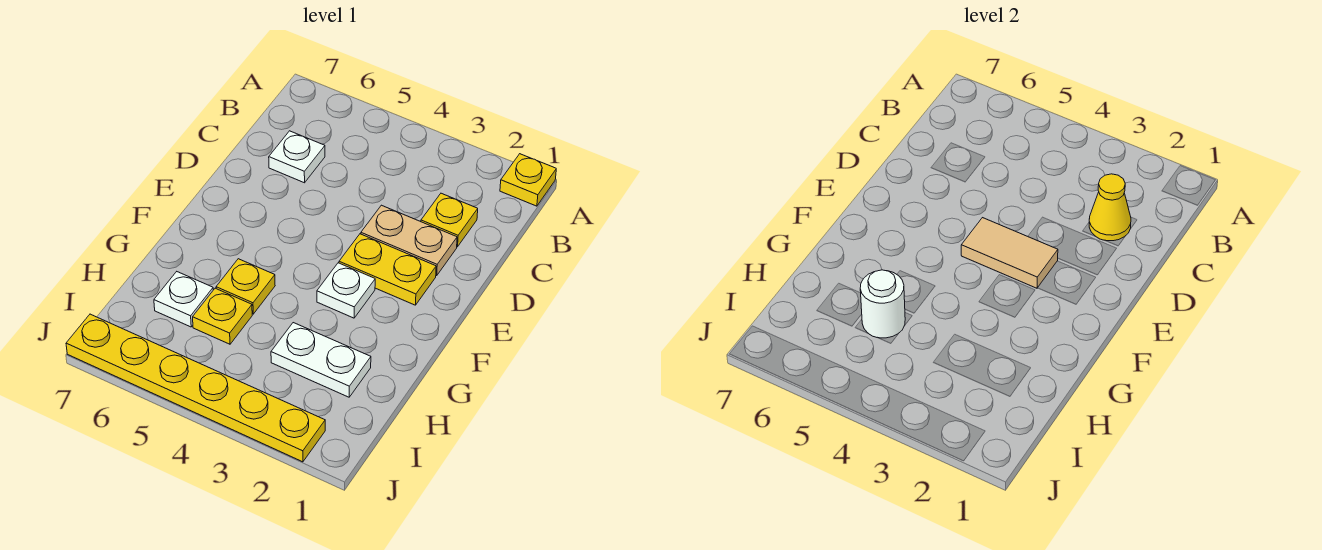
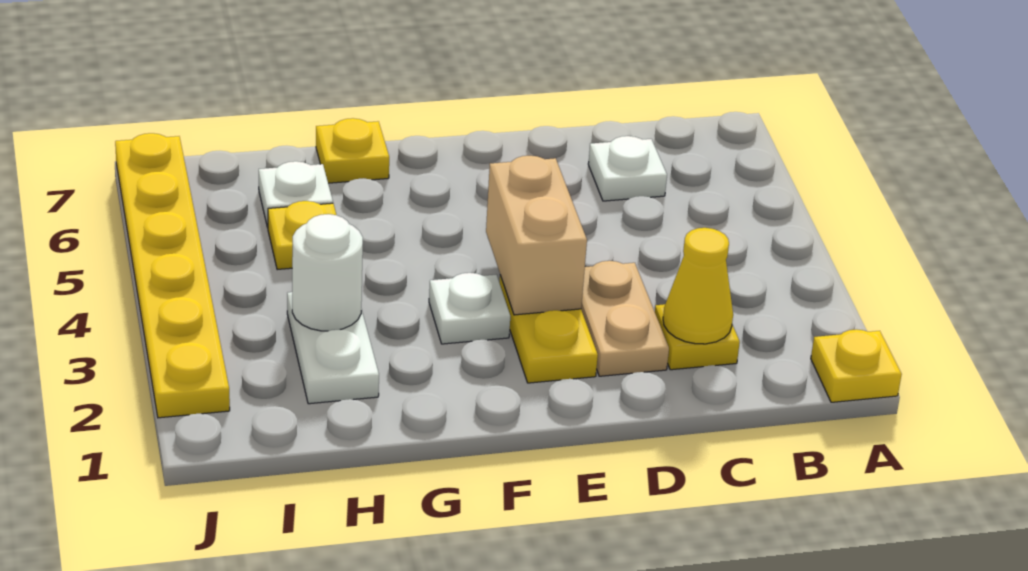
tan tile E3:E4 level 2 -> tan brick E3:E4 level 2
yellow plate G5 level 1 -> yellow plate G7 level 1
white round brick H5 level 2 -> white round brick H3 level 2

